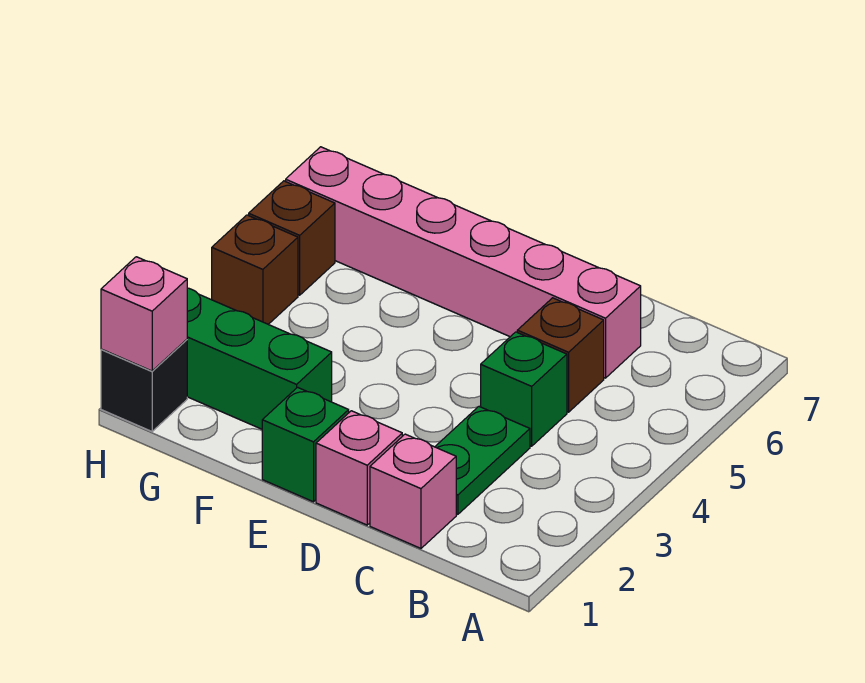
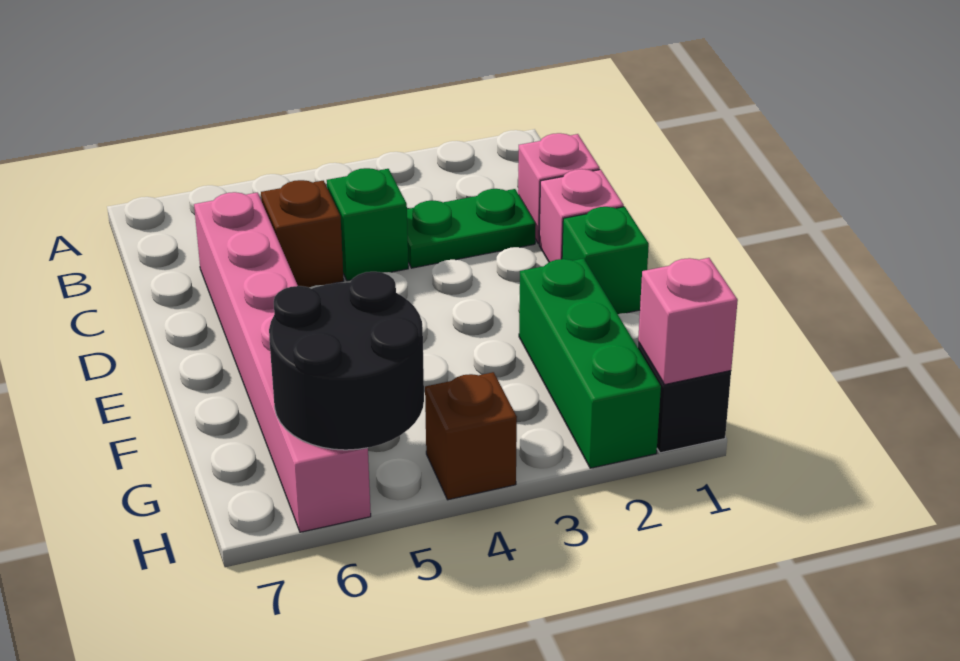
none -> black round brick G5:H6 level 2
brown brick H5 level 1 -> none

